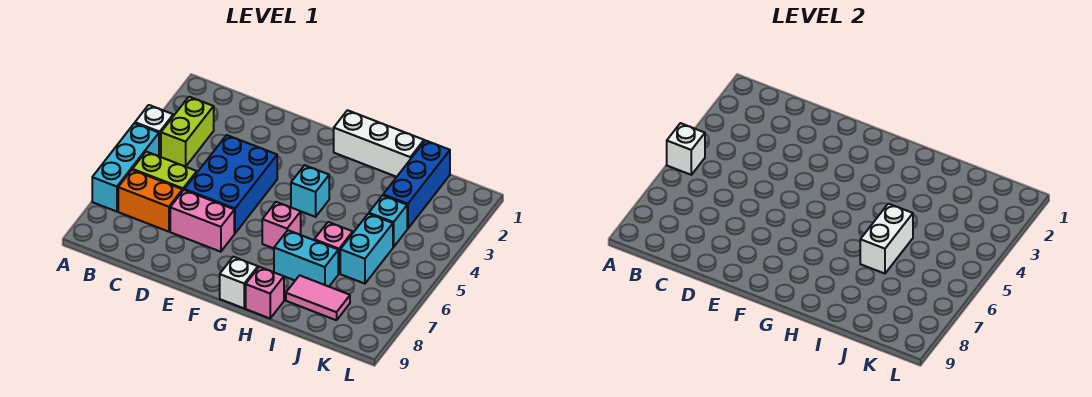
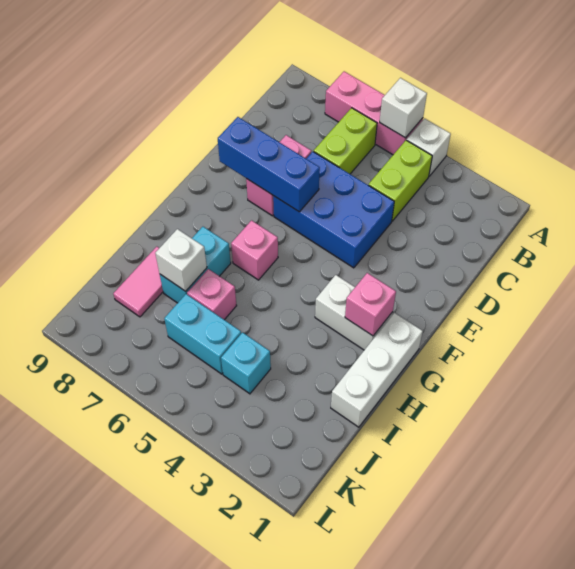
cyan brick A5:A7 level 1 -> pink brick A5:A7 level 1
lime brick B3:B4 level 1 -> lime brick B4:C4 level 1
orange brick B7:C7 level 1 -> none
cyan brick G4 level 1 -> none
white brick G9 level 1 -> white brick I7 level 2
pink brick H9 level 1 -> pink brick G2 level 2
white brick I5:I6 level 2 -> white brick G2:G3 level 1
blue brick J1:J3 level 1 -> blue brick E6:E8 level 2

